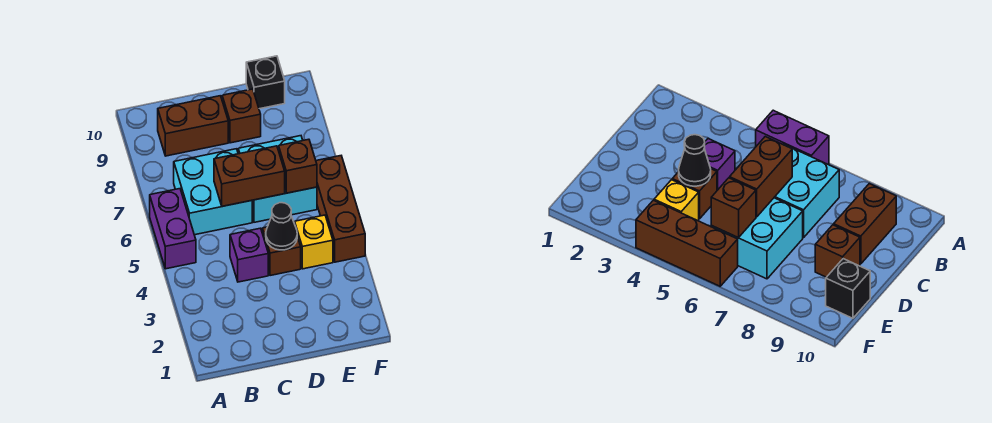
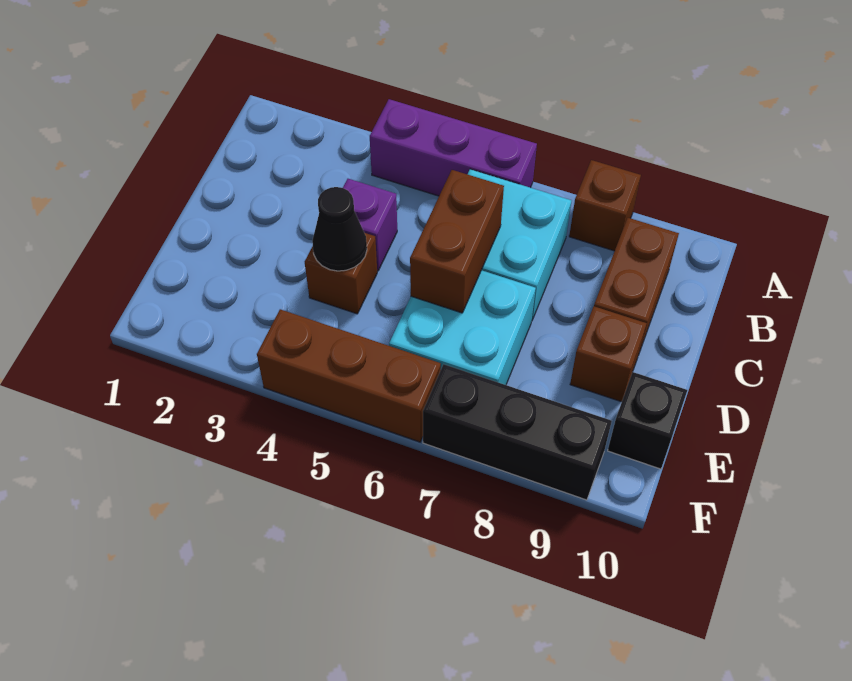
purple brick A5:A6 level 1 -> purple brick A4:A6 level 1
yellow brick E4 level 1 -> none
brown brick E6 level 2 -> brown brick A8 level 1
none -> black brick F7:F9 level 1

